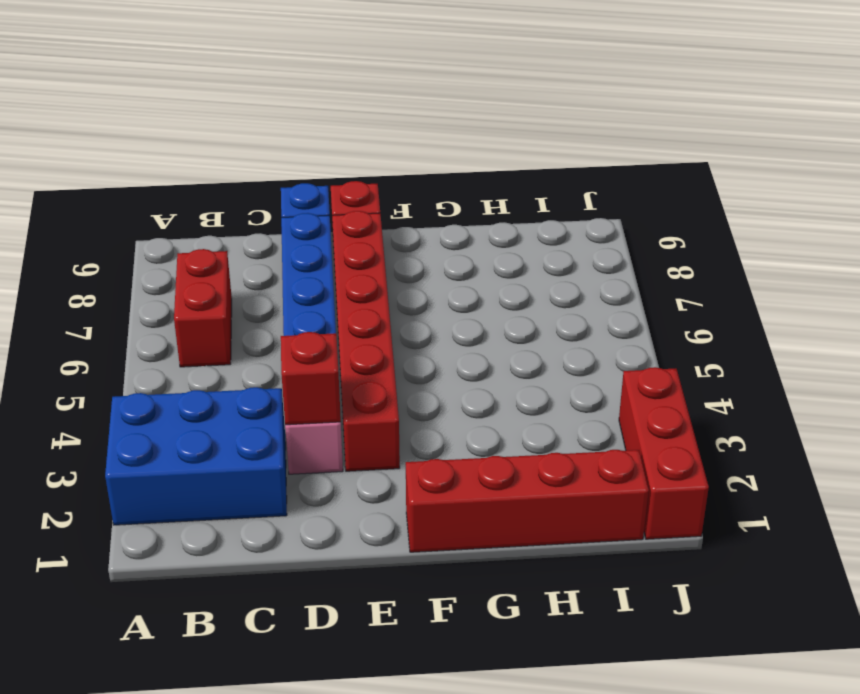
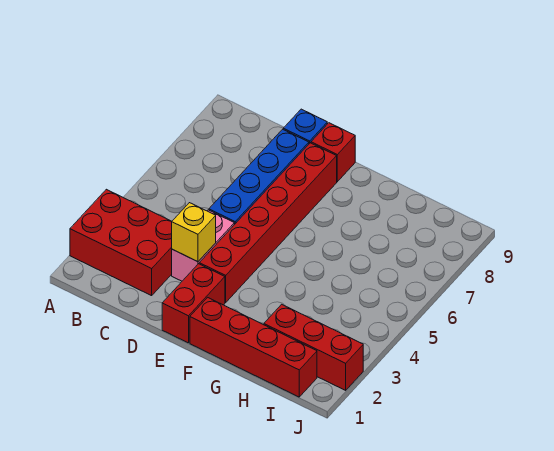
blue brick A2:C3 level 1 -> red brick A2:C3 level 1
red brick B6:B7 level 1 -> red brick E1:E2 level 1
red brick D3 level 2 -> yellow brick D3 level 2
red brick J1:J3 level 1 -> red brick H2:J2 level 1

